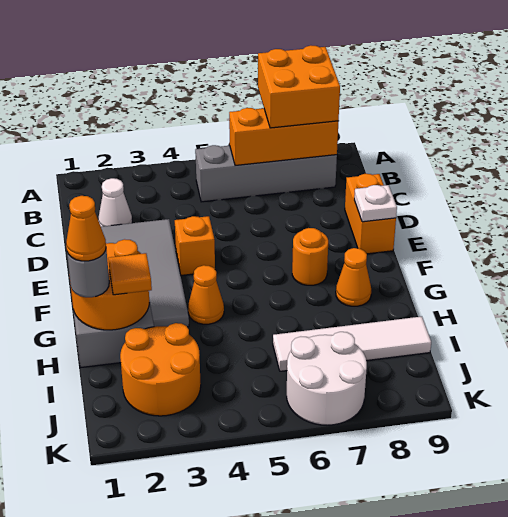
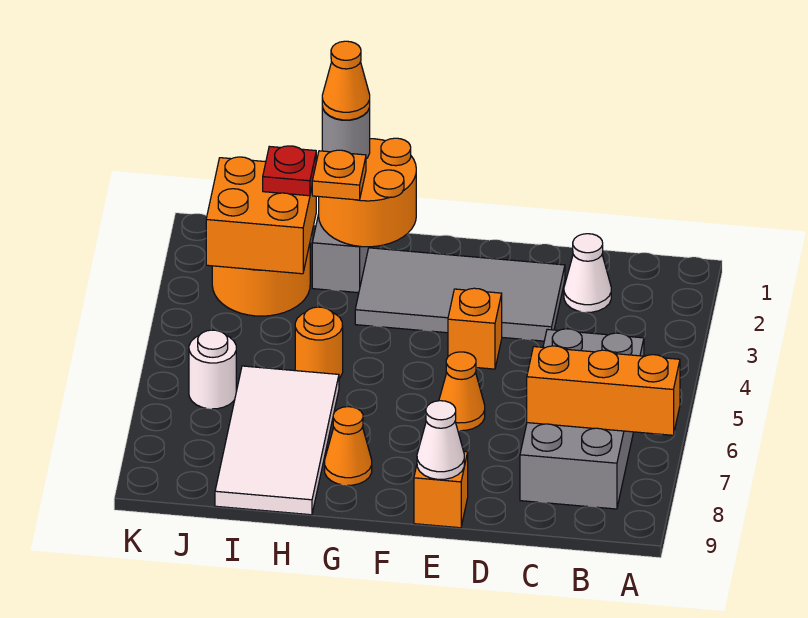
orange brick A7:B8 level 3 -> orange brick I2:J3 level 2
grey brick B5:B8 level 1 -> grey brick B5:C8 level 1
orange brick B6:B8 level 2 -> orange brick A7:C7 level 2
orange brick D9:E9 level 1 -> orange brick E9 level 1
white plate E9 level 2 -> white cone E9 level 2
orange round brick F7 level 1 -> orange round brick H5 level 1
orange cone G4 level 1 -> orange cone E6 level 1
orange tile H2 level 3 -> orange plate H2 level 3
none -> red plate I2 level 3
white tile I6:I9 level 1 -> white tile H6:I9 level 1
white round brick J6:K7 level 1 -> white round brick J6 level 1

